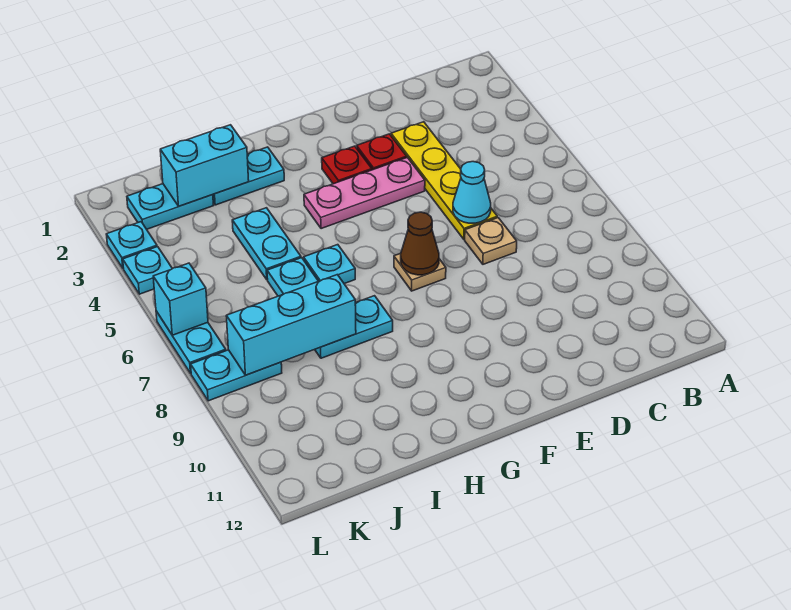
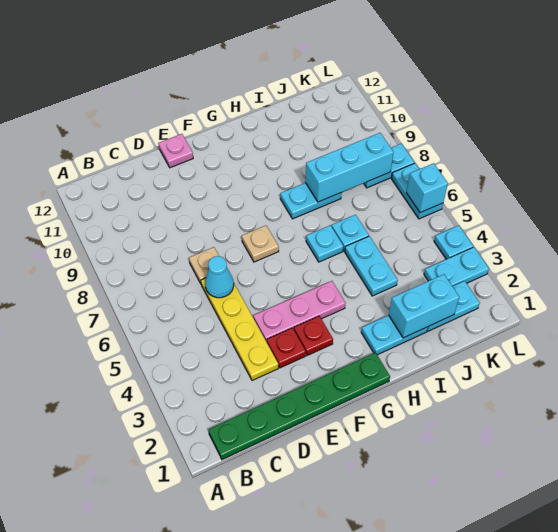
none -> green plate B1:G1 level 1
none -> pink plate E12 level 1
brown cone F7 level 2 -> none
cyan plate L3 level 1 -> cyan plate K3:L3 level 1

